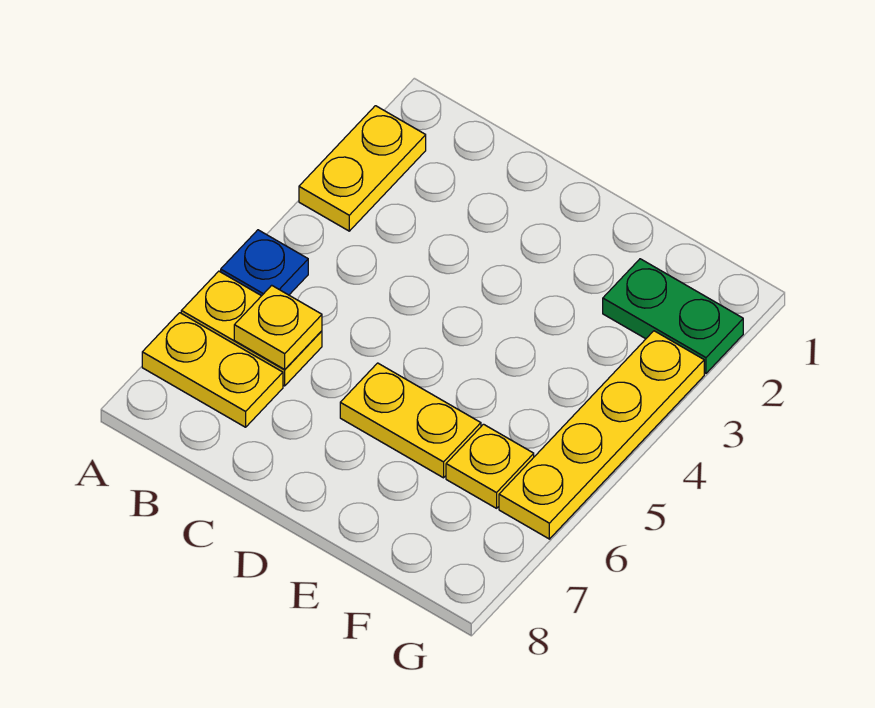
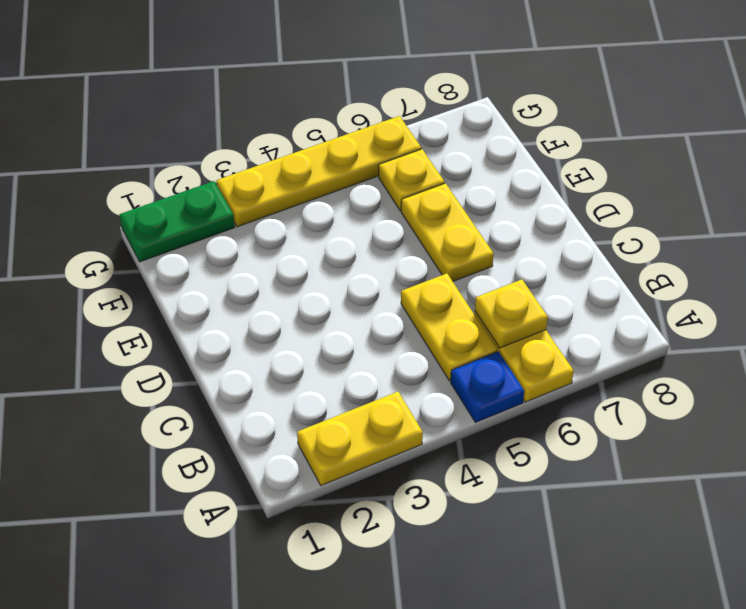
yellow plate A7:B7 level 1 -> yellow plate B5:C5 level 1
green plate F2:G2 level 1 -> green plate G1:G2 level 1

